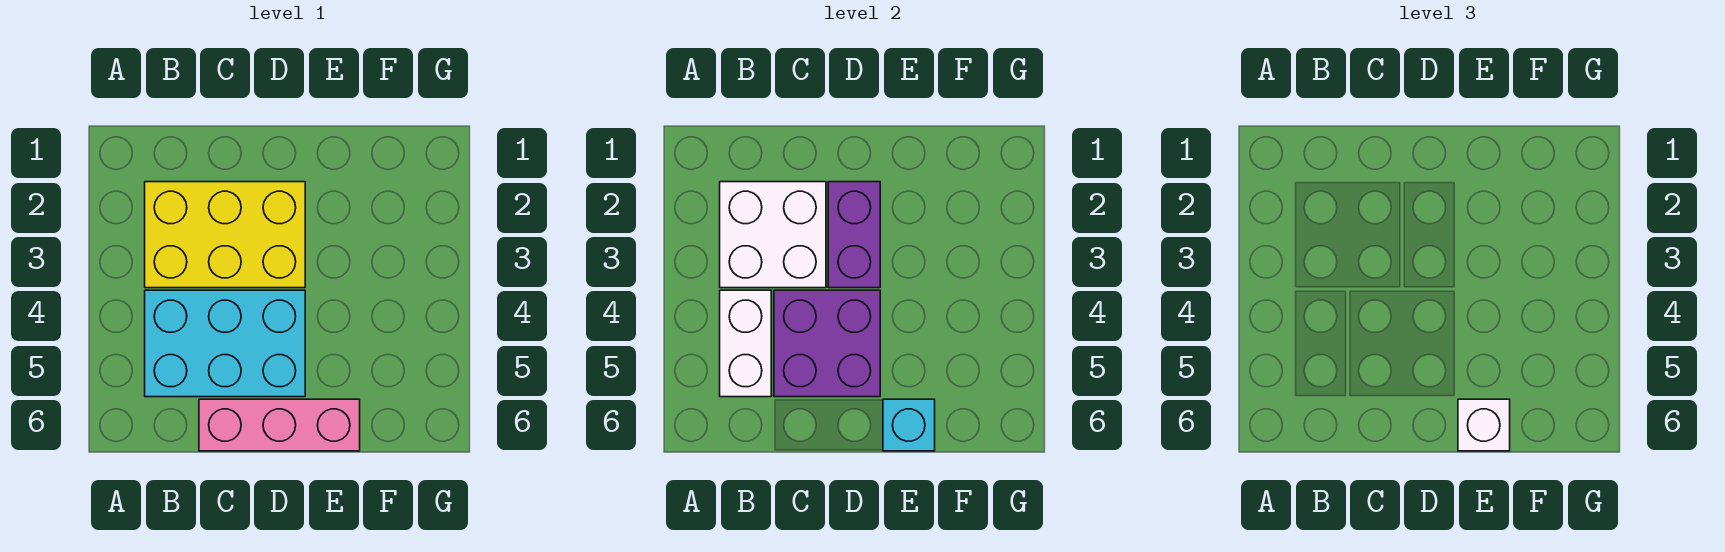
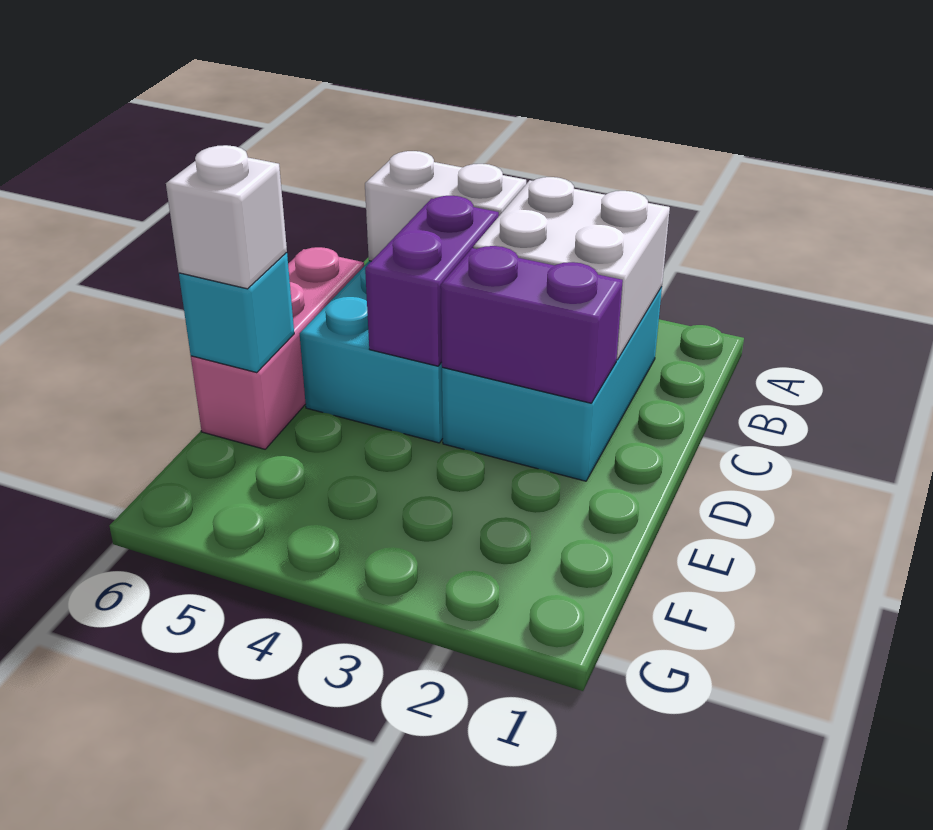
yellow brick B2:D3 level 1 -> cyan brick B2:D3 level 1
purple brick C4:D5 level 2 -> purple brick C4:D4 level 2

